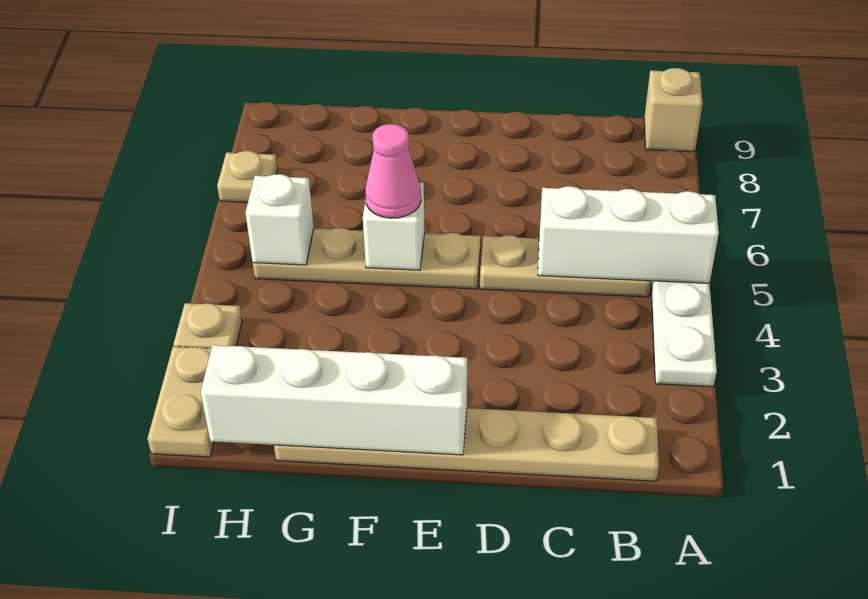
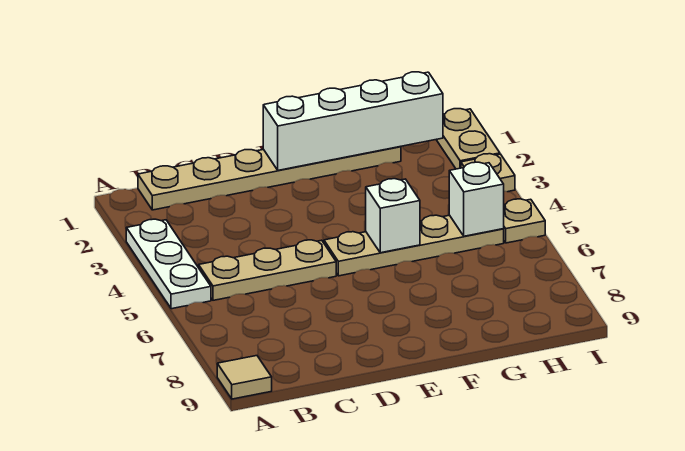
white brick A5:C5 level 2 -> none
tan brick A9 level 1 -> tan tile A9 level 1
pink cone F5 level 3 -> none
tan plate I7 level 1 -> tan plate I5 level 1

